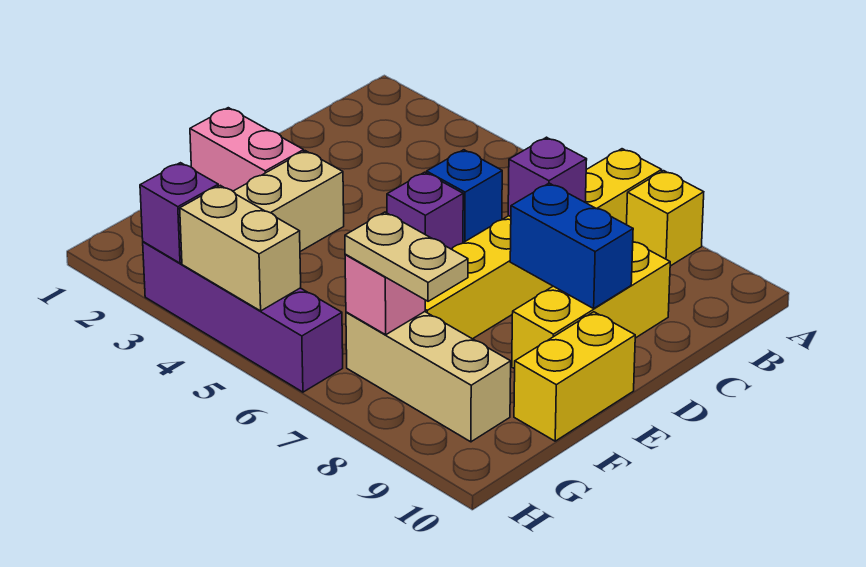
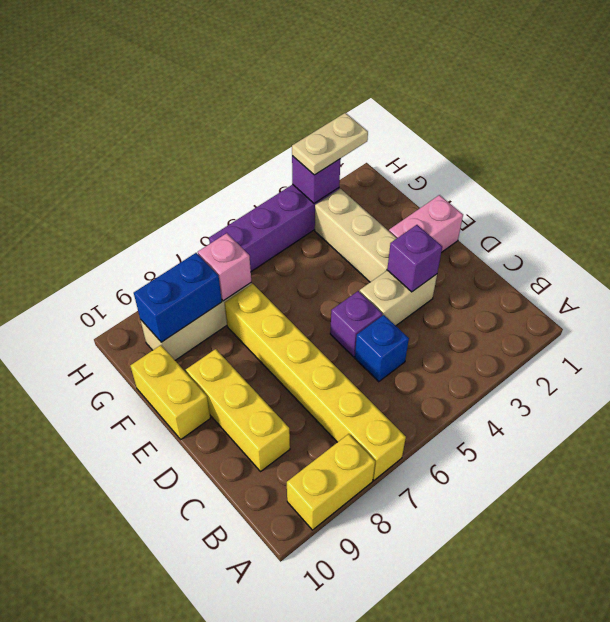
yellow brick A8 level 1 -> yellow brick A8:A9 level 1
purple brick C7 level 2 -> purple brick D3 level 2
blue brick D8:D9 level 2 -> blue brick G8:G9 level 2
tan plate G7:G8 level 3 -> tan plate H2:H3 level 3
tan brick H4:H5 level 2 -> tan brick D3:D4 level 1

